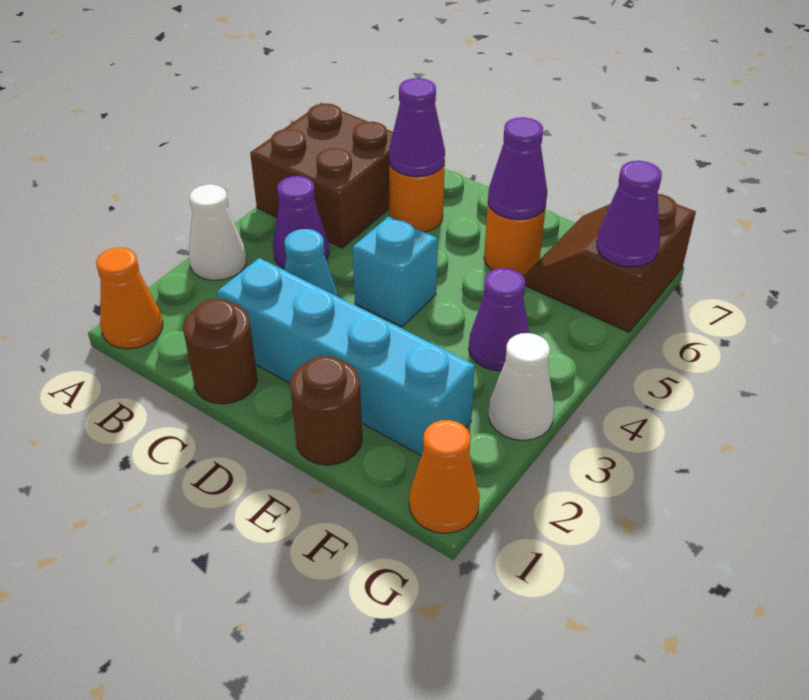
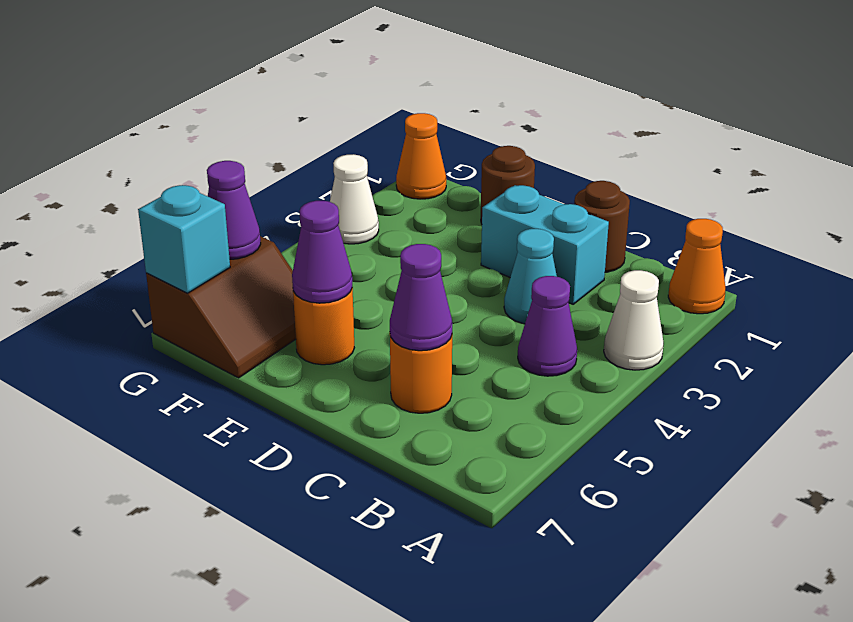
brown brick A5:B6 level 1 -> none
cyan brick C2:F2 level 1 -> cyan brick C2:D2 level 1
cyan brick D4 level 1 -> cyan brick G7 level 2
purple cone F4 level 1 -> none

